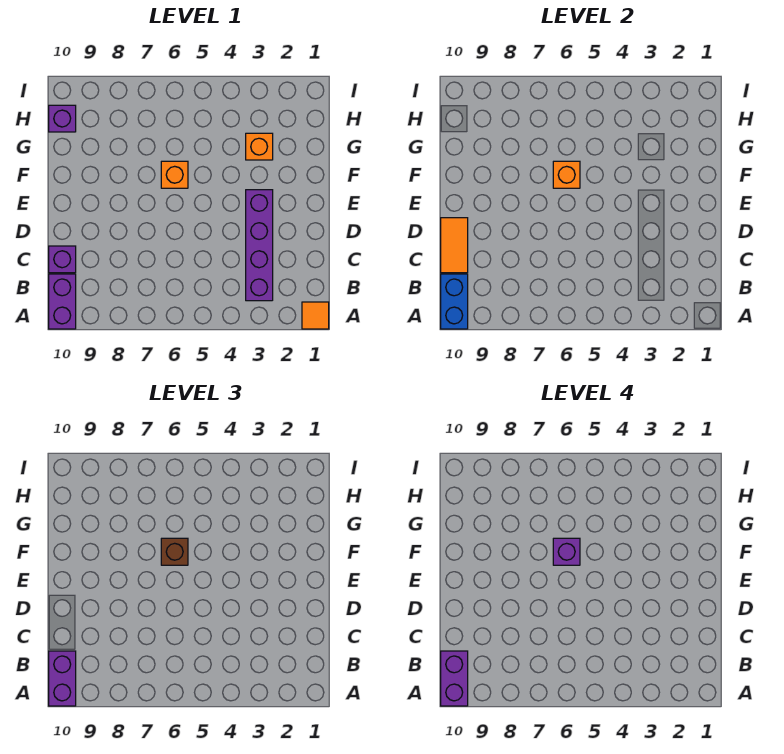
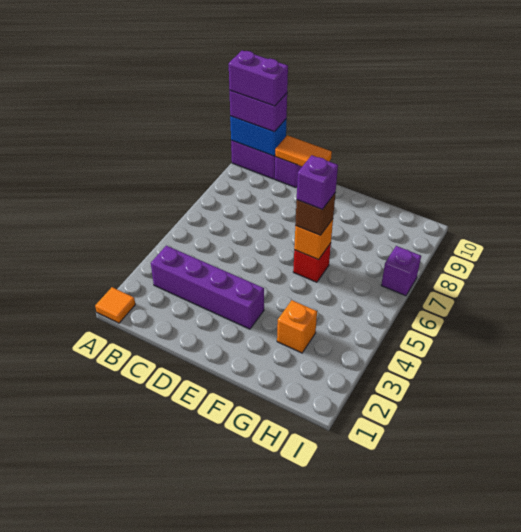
orange brick F6 level 1 -> red brick F6 level 1
purple brick H10 level 1 -> purple brick I7 level 1

